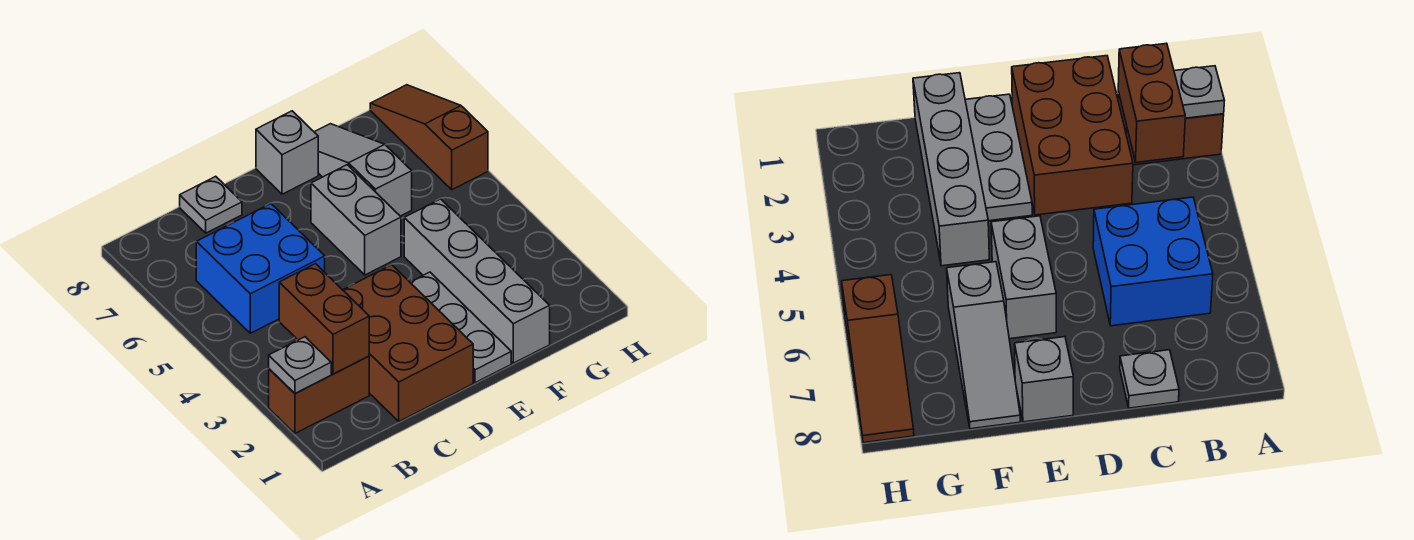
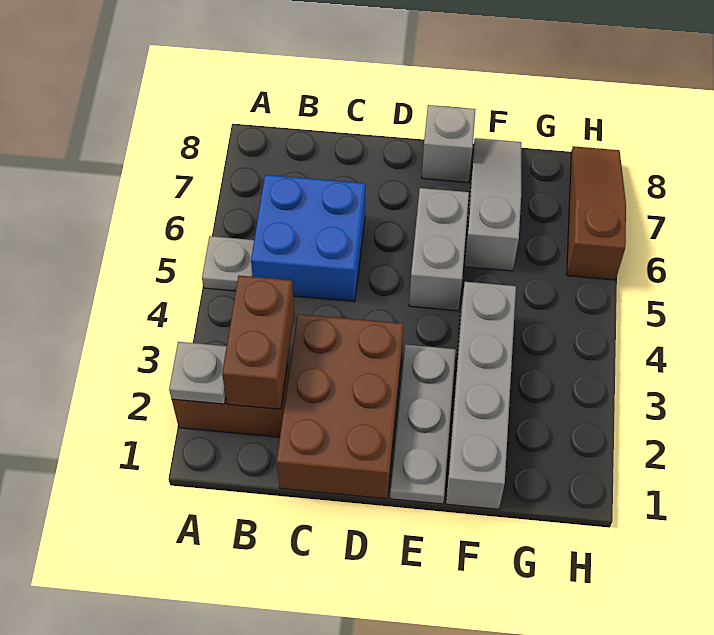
grey plate C8 level 1 -> grey plate A5 level 1

